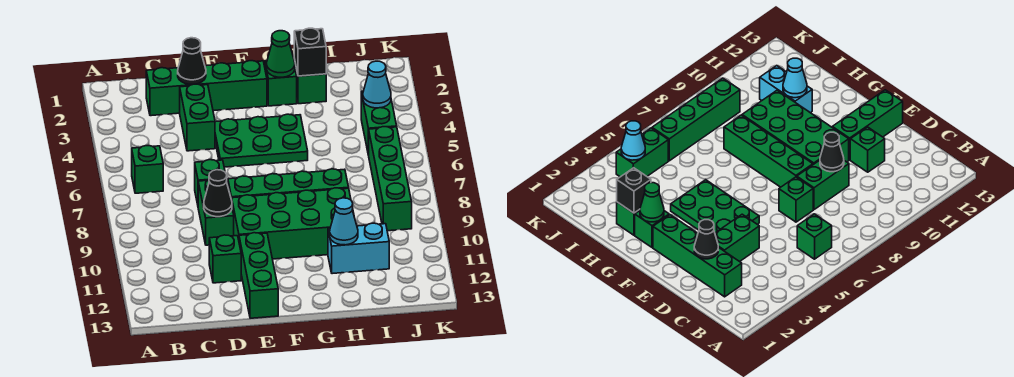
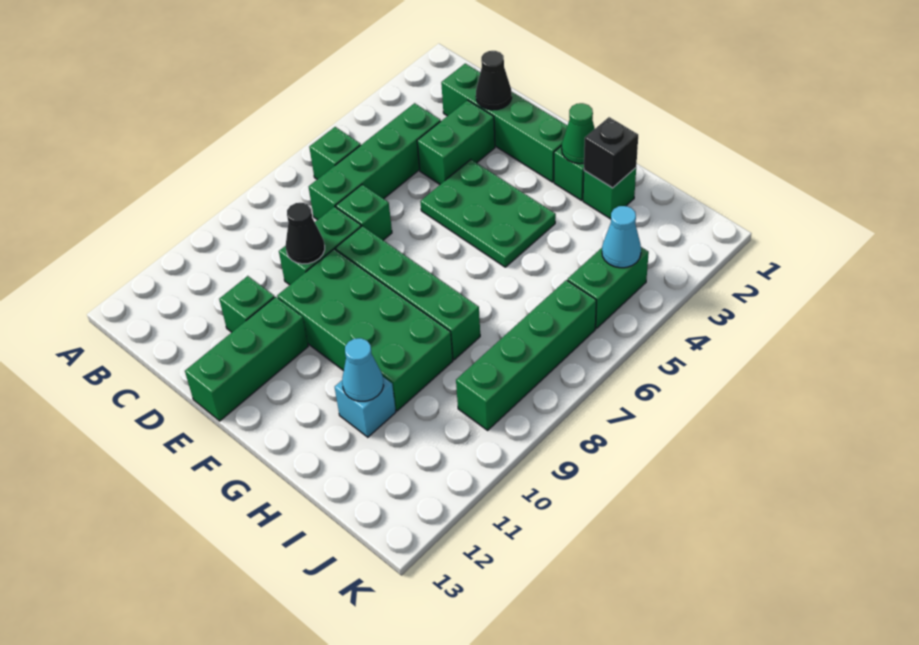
none -> green brick C4:C7 level 1
cyan brick H11:I11 level 1 -> cyan brick H11 level 1

